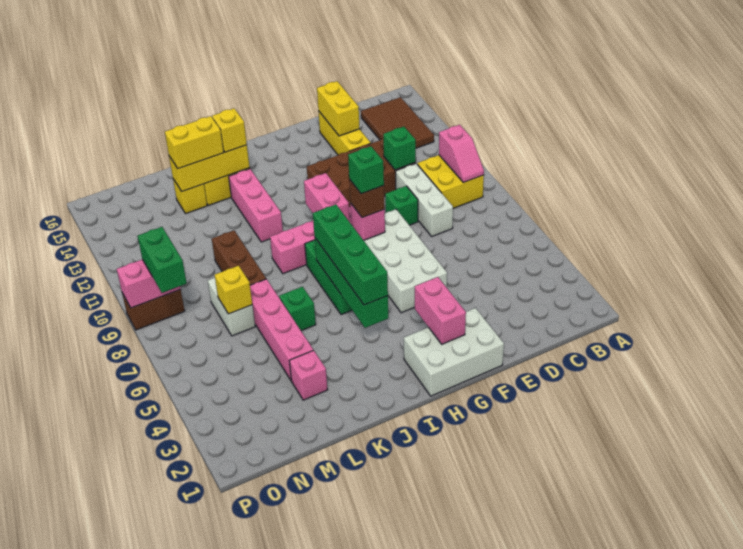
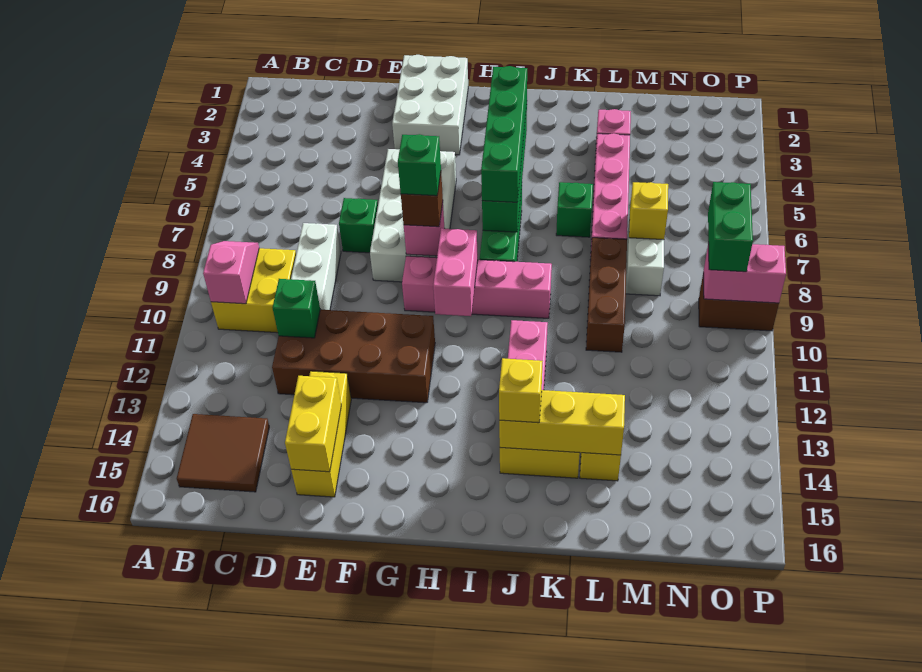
brown tile B13:C15 level 1 -> brown tile B14:C15 level 1
green brick E9 level 1 -> green brick E7 level 1
white brick F1:H2 level 1 -> white brick F1:G3 level 1
pink brick G2:G3 level 2 -> none
yellow brick K14:L14 level 3 -> none

